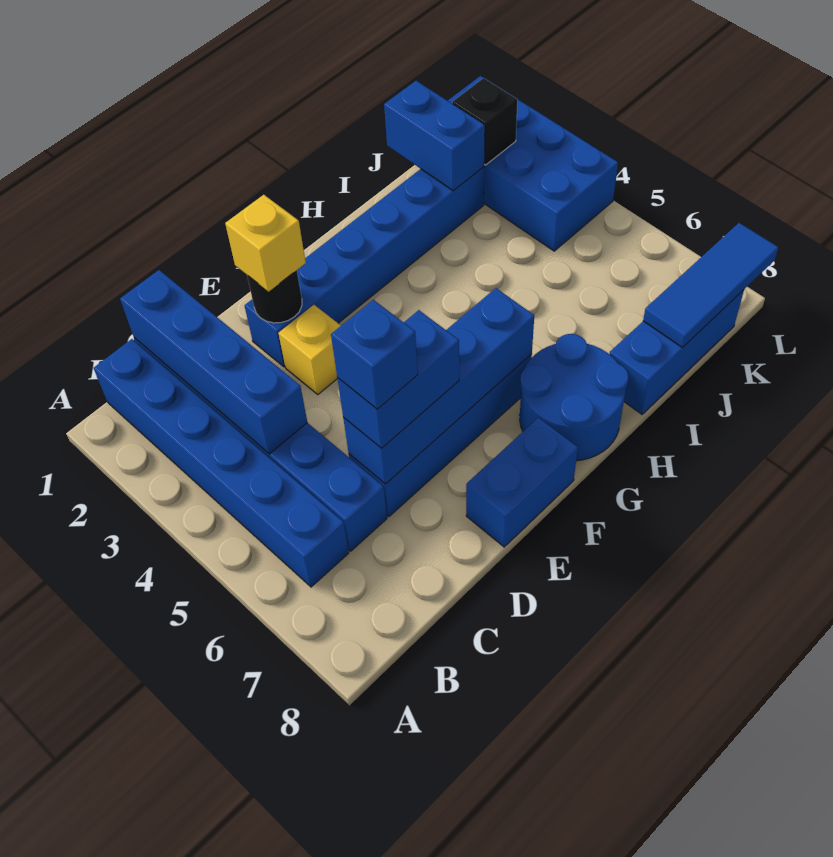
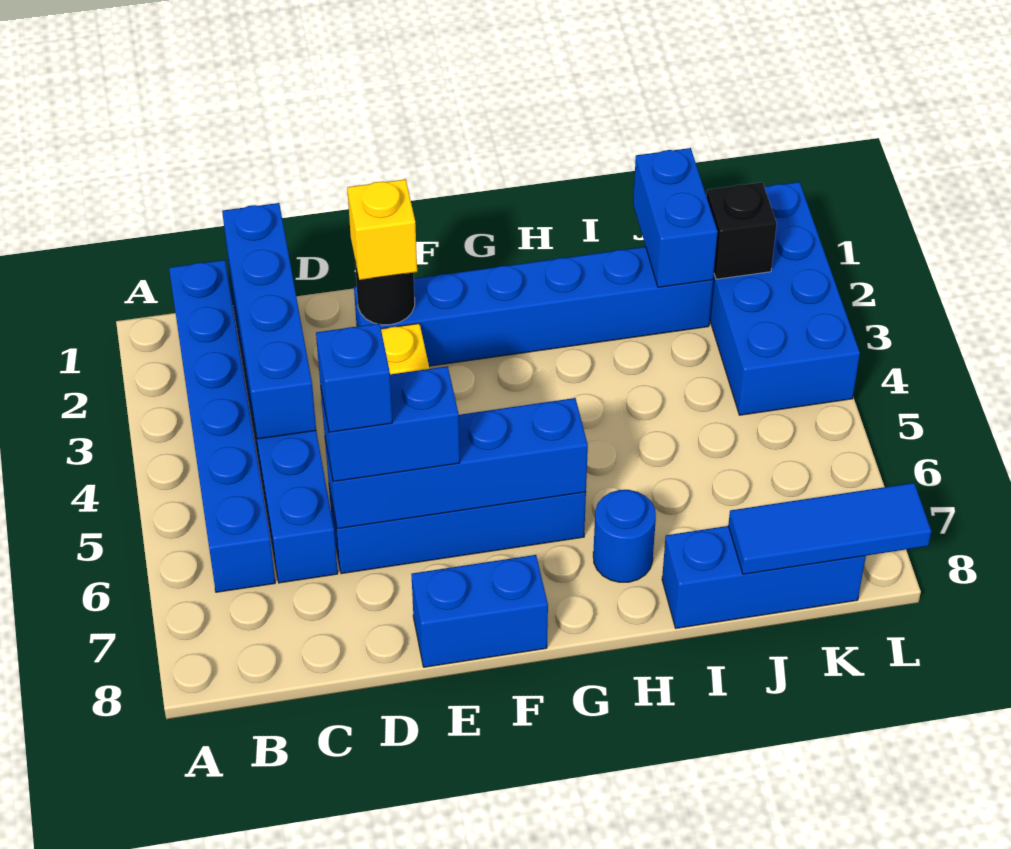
blue round brick G7:H8 level 1 -> blue round brick H7 level 1

